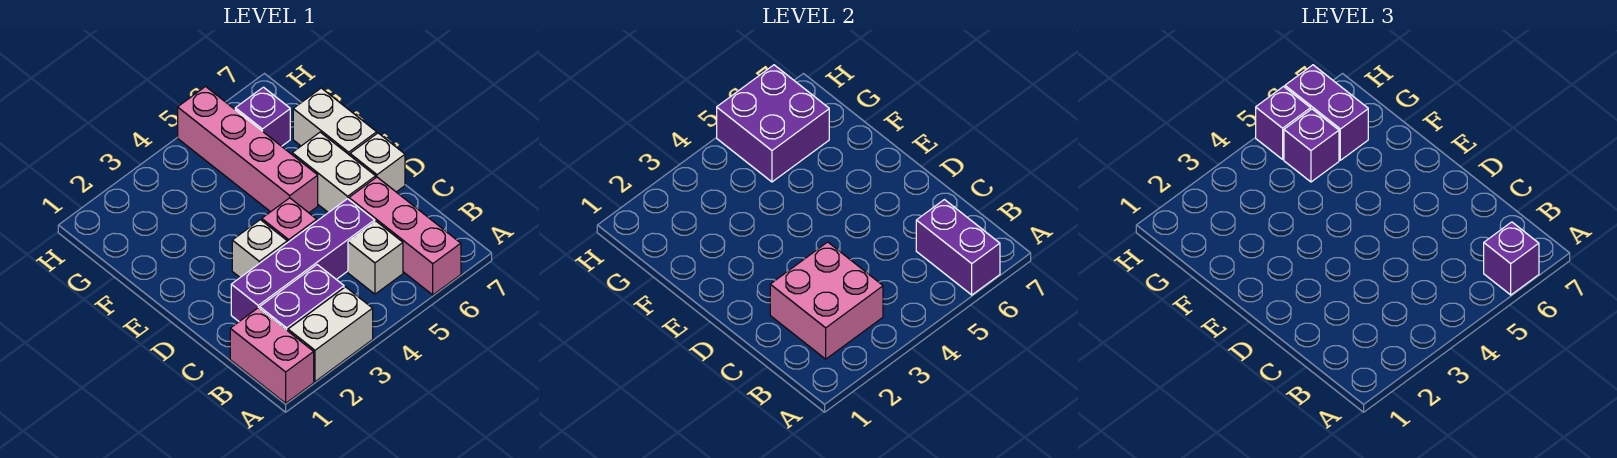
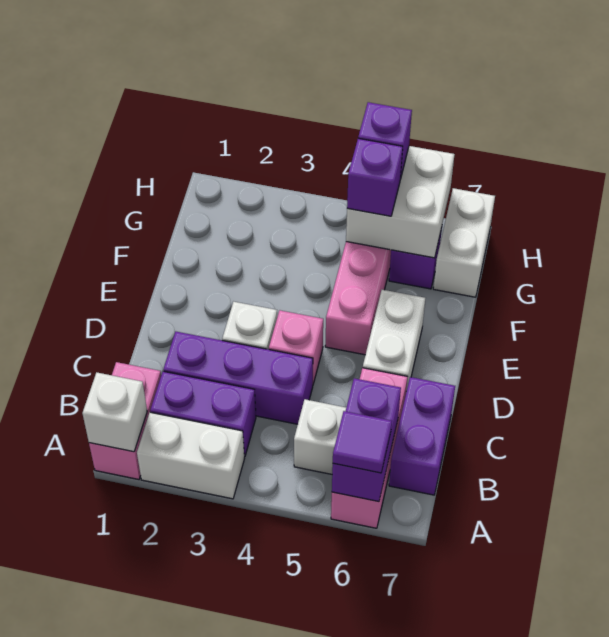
purple brick A6 level 3 -> purple tile A6 level 3
pink brick B2:C3 level 2 -> none
purple brick C2:C5 level 1 -> purple brick C2:C4 level 1
white brick D7 level 1 -> white brick A1 level 2
white brick E7:F7 level 1 -> white brick G7:H7 level 1
purple brick G5:H6 level 2 -> white brick G5:H6 level 2
purple brick G6:H6 level 3 -> purple brick B7:C7 level 1

